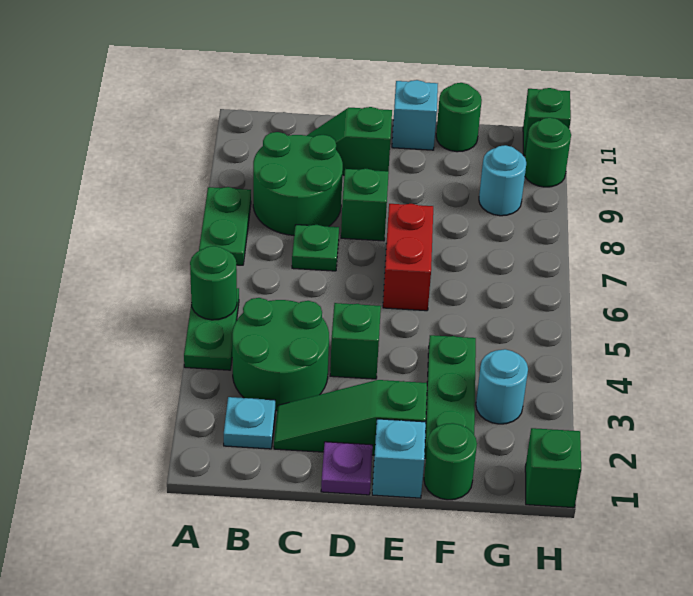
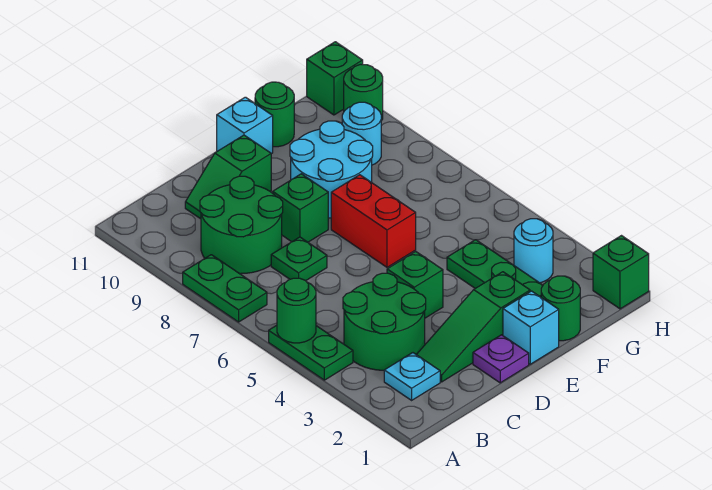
none -> cyan round brick E8:F9 level 1

